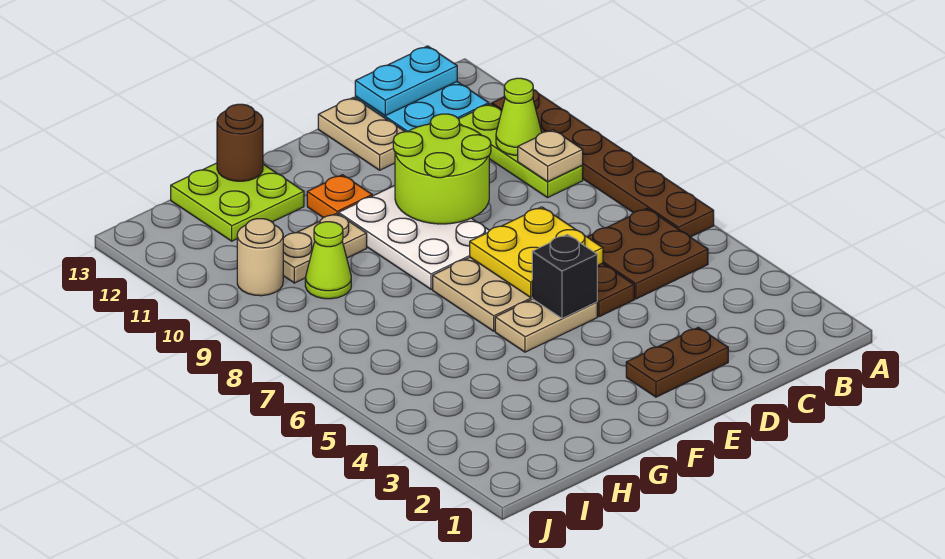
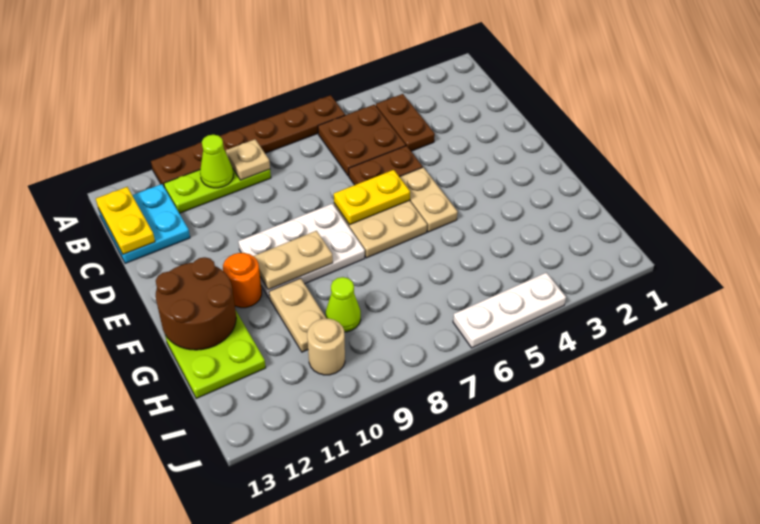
cyan plate B13:C13 level 2 -> yellow plate B13:C13 level 2
brown plate D2:E2 level 1 -> brown plate B4:C4 level 1
yellow plate D6:E7 level 2 -> yellow plate E6:E7 level 2
lime round brick D9:E10 level 2 -> none
tan plate D12:D13 level 1 -> tan plate F9:F10 level 2
black brick E5 level 2 -> none
orange plate F11 level 1 -> orange round brick F11 level 1
brown round brick G13 level 2 -> brown round brick F12:G13 level 2
none -> white plate J4:J6 level 1

